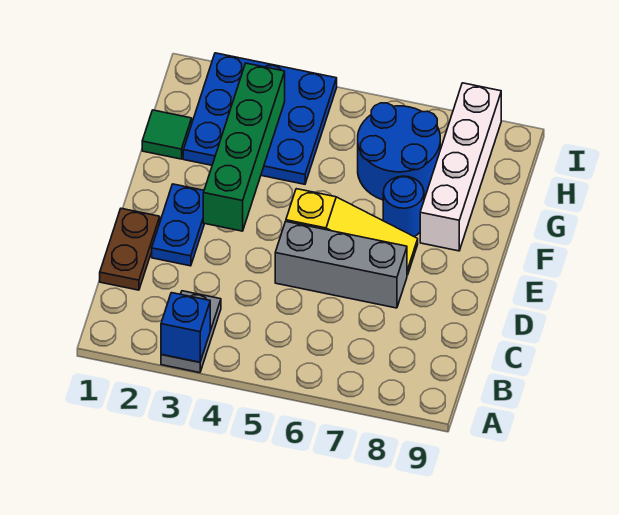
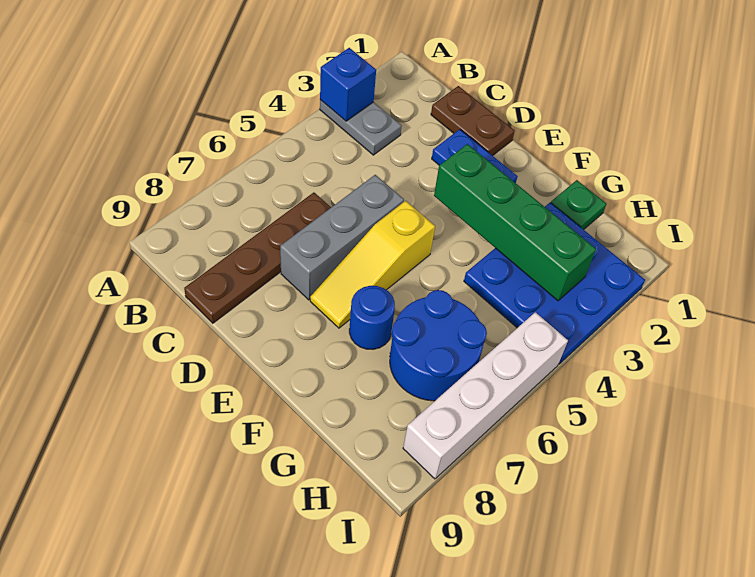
none -> brown plate C6:C9 level 1
white brick F8:I8 level 1 -> white brick I5:I8 level 1
green tile G1 level 1 -> green plate G1 level 1

